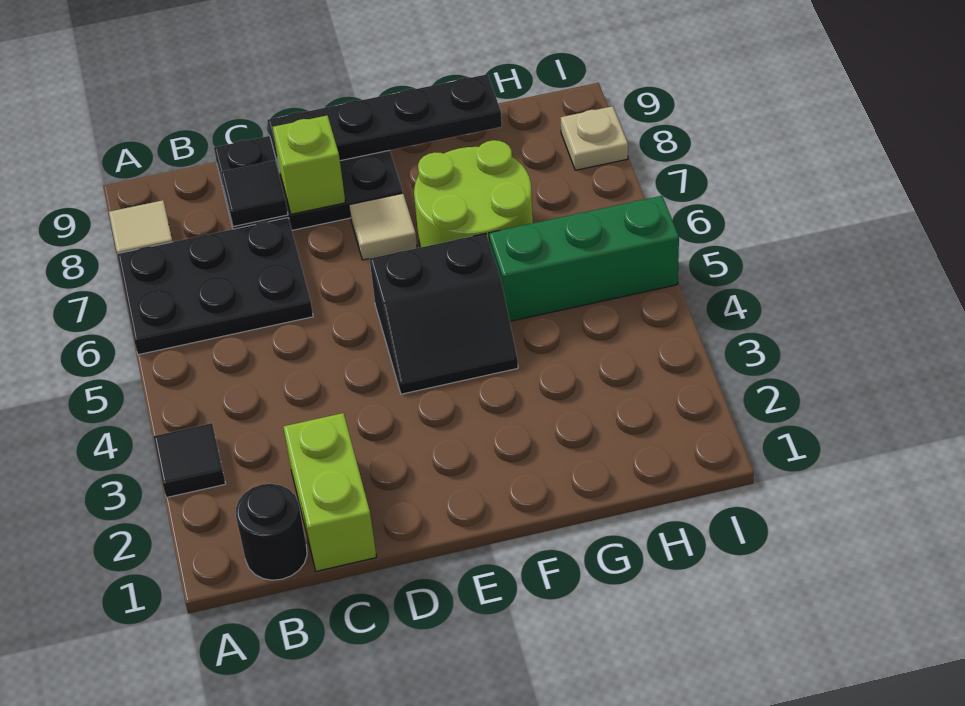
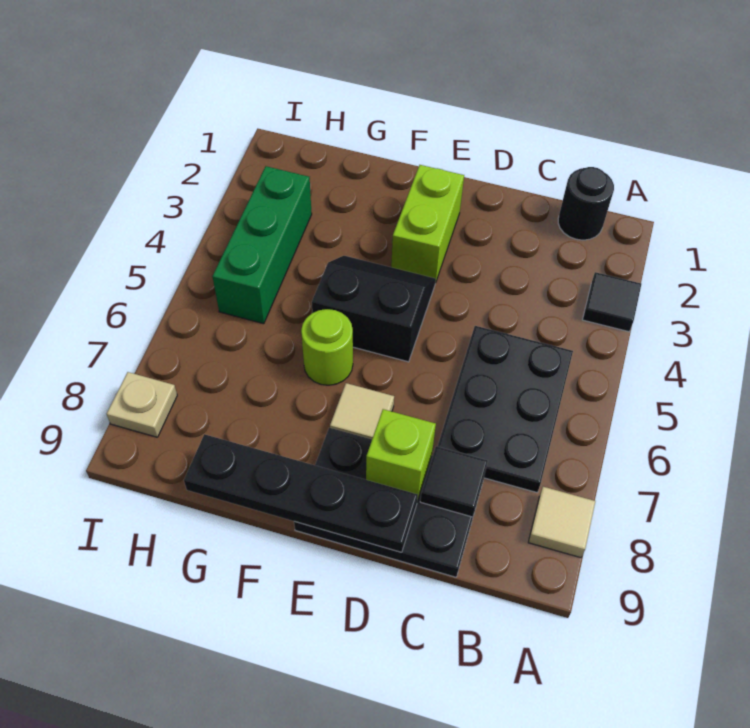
black plate A6:C7 level 1 -> black plate B5:C7 level 1
lime brick C1:C2 level 1 -> lime brick E2:E3 level 1
lime round brick F6:G7 level 1 -> lime round brick F6 level 1
green brick G5:I5 level 1 -> green brick H3:H5 level 1

